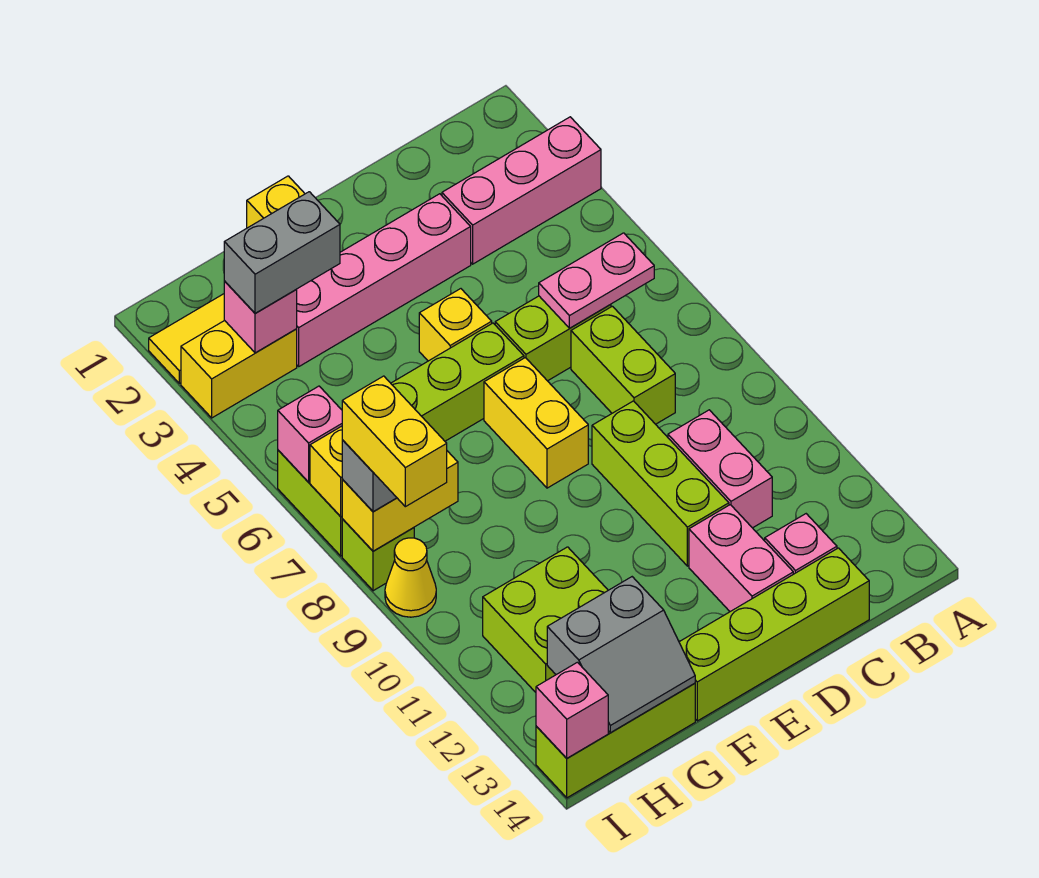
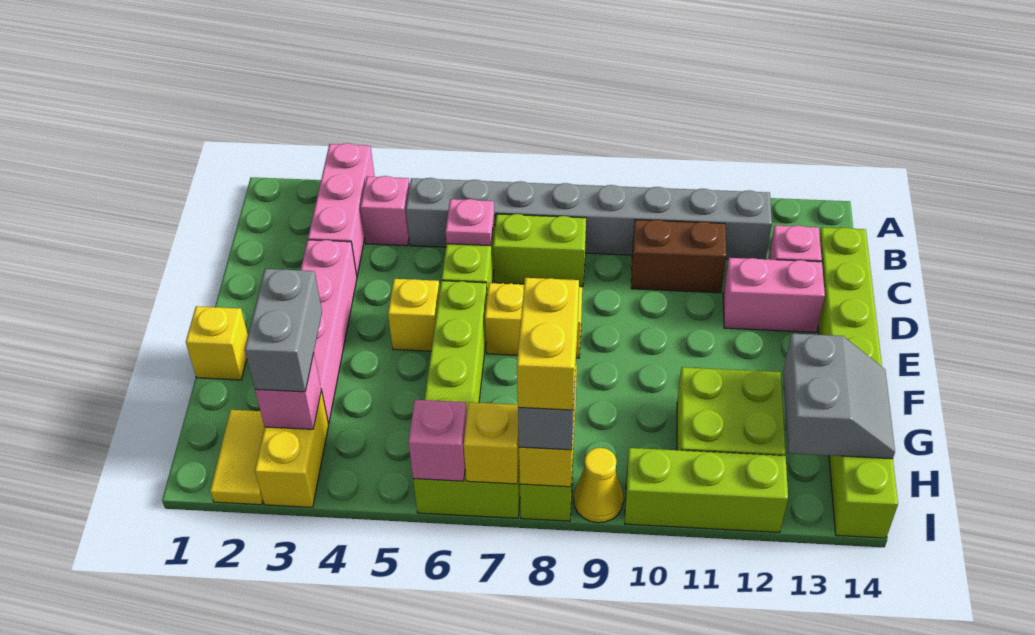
none -> grey brick B5:B12 level 1
pink plate B6:C6 level 2 -> pink plate C6 level 2
pink brick C10:C11 level 1 -> brown brick C10:C11 level 1
lime brick D9:D11 level 1 -> lime brick I10:I12 level 1
yellow brick I8:I9 level 4 -> yellow brick H8:I8 level 4
pink brick I14 level 2 -> pink brick B4 level 1

